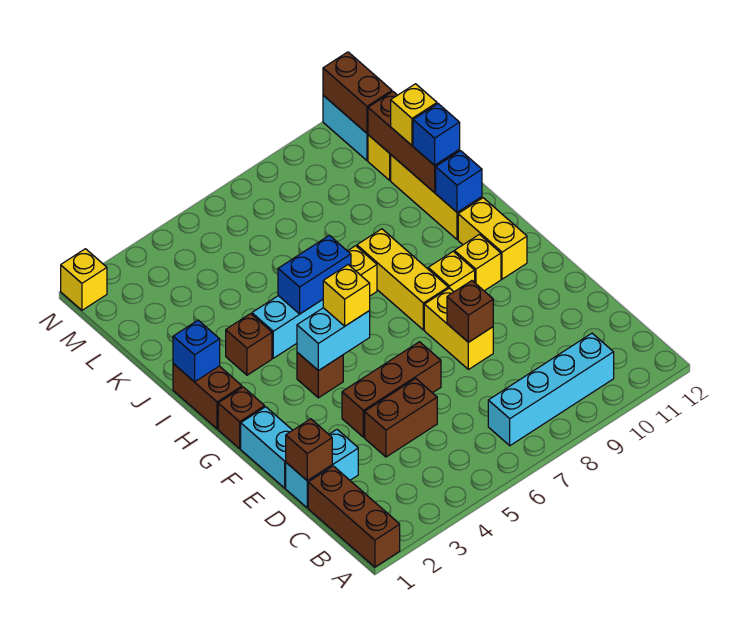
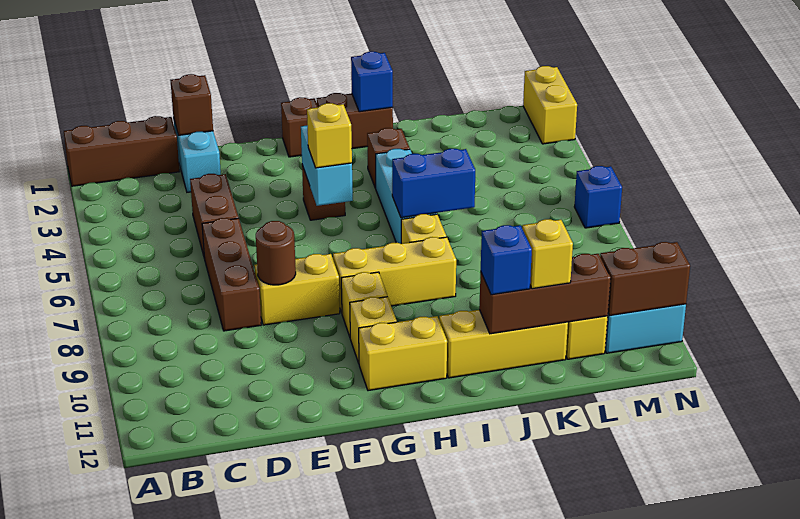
cyan brick B7:B10 level 1 -> none
cyan brick E1:F1 level 1 -> none
brown brick E4:E6 level 1 -> brown brick D6:D8 level 1
brown brick E8 level 2 -> brown round brick E8 level 2
blue brick I5:I6 level 2 -> blue brick I6:J6 level 2
blue brick I11 level 2 -> blue brick N6 level 1
yellow brick N1 level 1 -> yellow brick N1:N2 level 1

